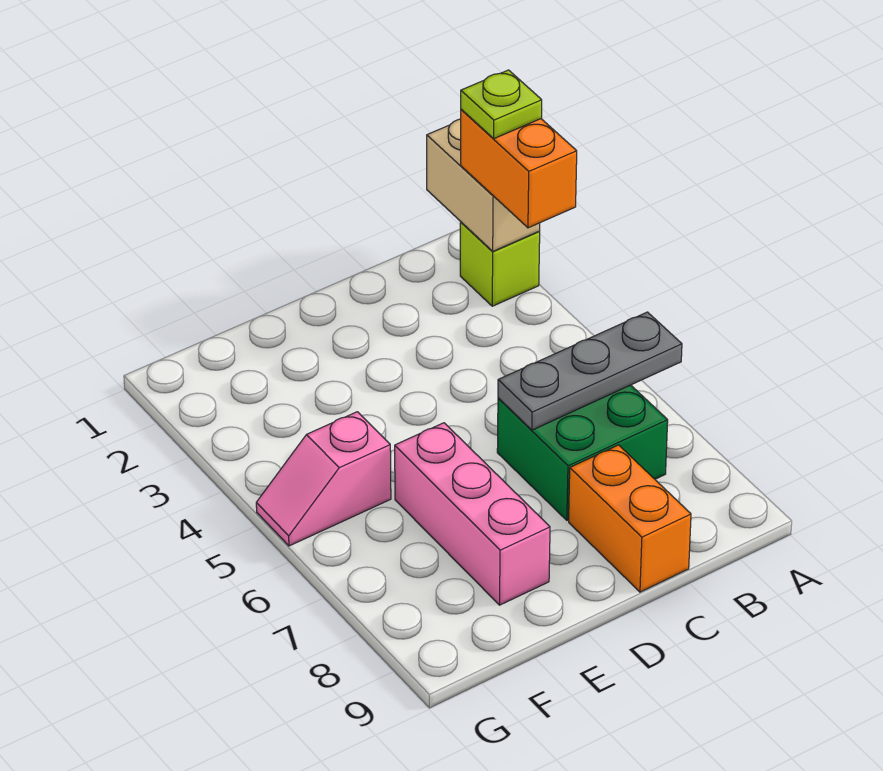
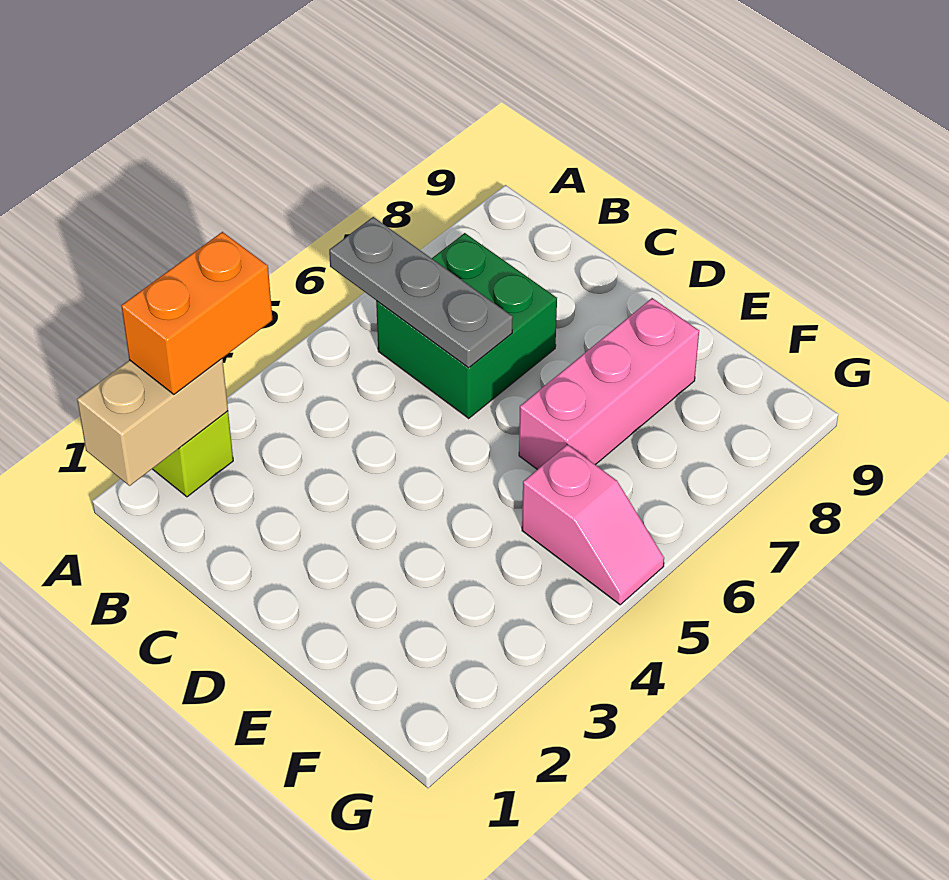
lime plate A2 level 4 -> none
orange brick C8:C9 level 1 -> none

